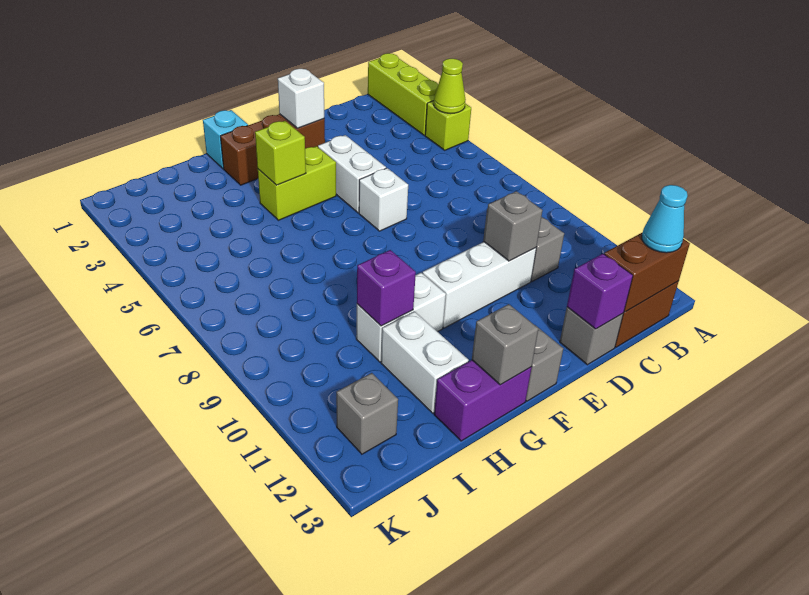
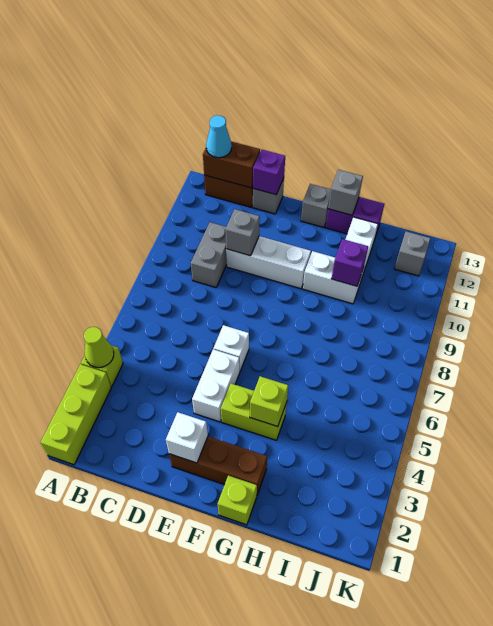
cyan brick G1 level 1 -> lime brick G1 level 1

